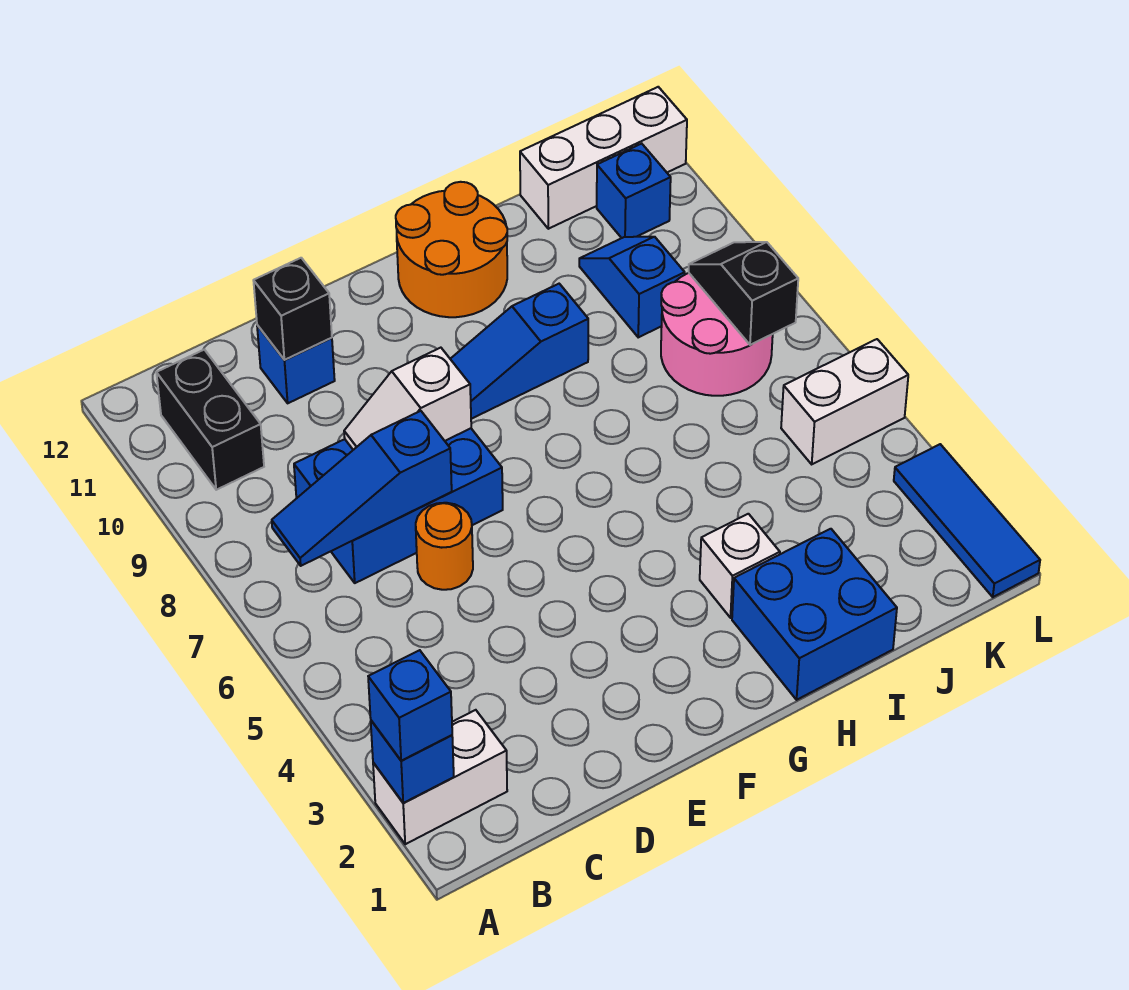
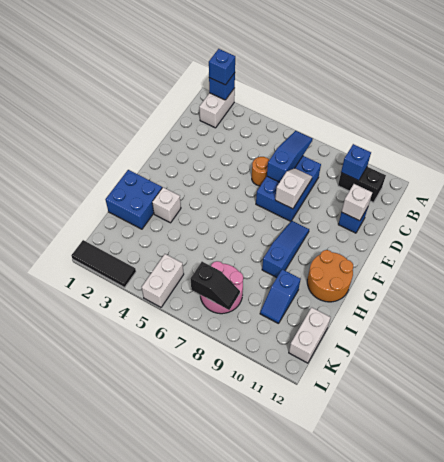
black brick D11 level 2 -> white brick D11 level 2
blue slope J9:J10 level 1 top 9 -> blue slope I10:J10 level 1 top I
white brick J12:L12 level 1 -> white brick J12:K12 level 1
blue brick K11 level 1 -> blue brick B10 level 2
blue tile L1:L3 level 1 -> black tile L1:L3 level 1

